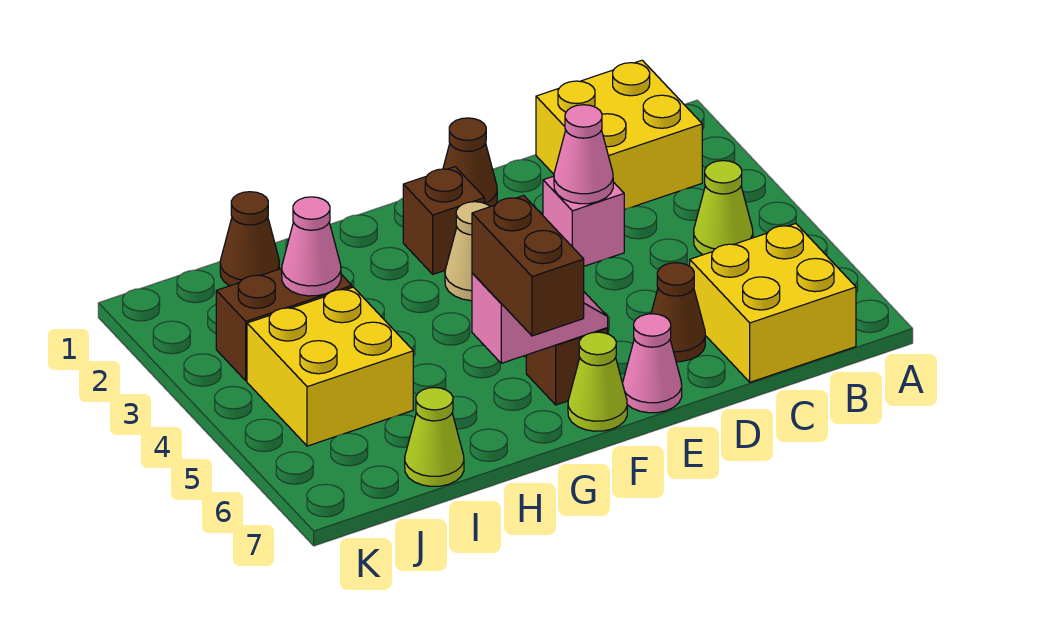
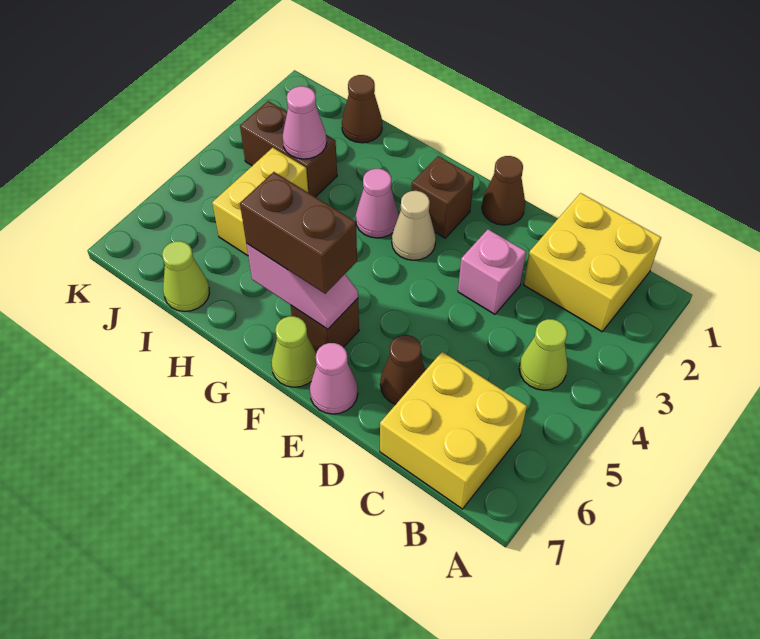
pink cone D3 level 2 -> pink cone G3 level 1
brown brick G6:G7 level 3 -> brown brick F6:G6 level 3
yellow brick I4:J5 level 1 -> yellow brick I4:I5 level 1

